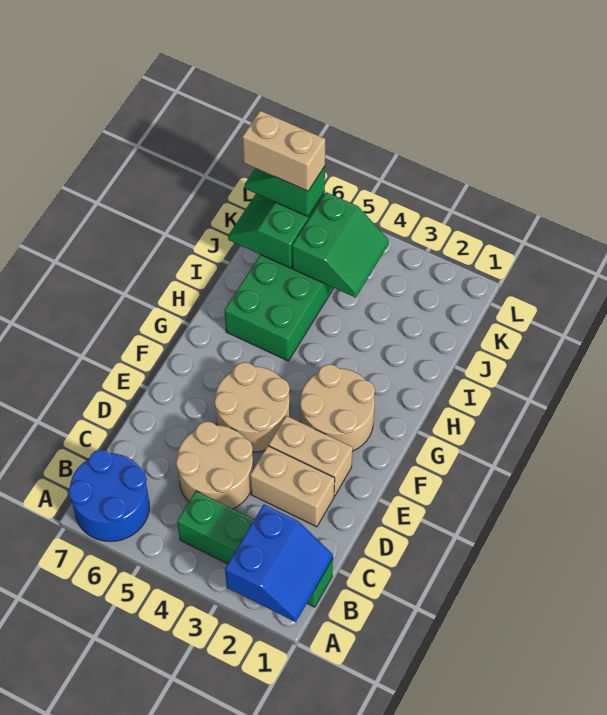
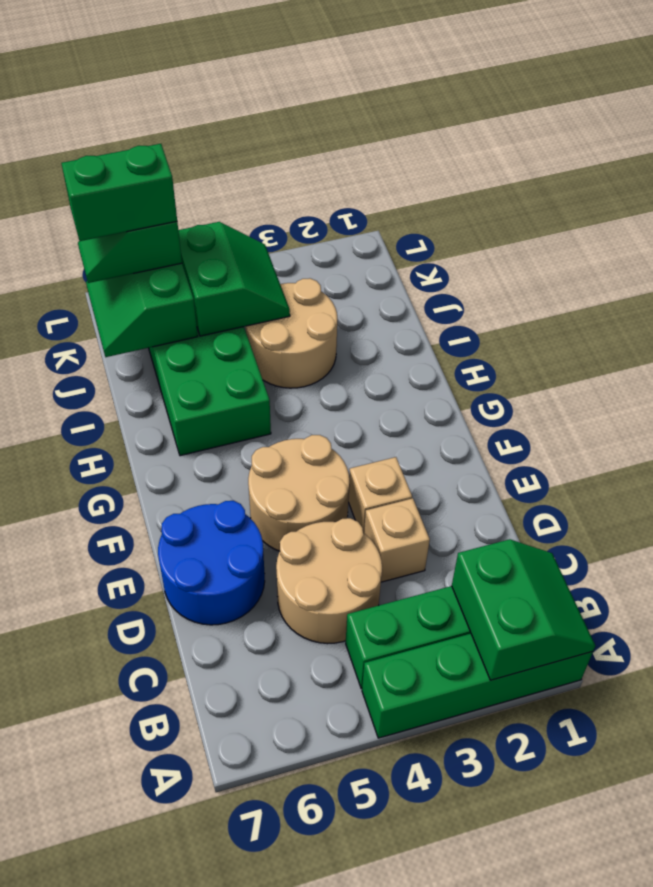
none -> green brick A1:A4 level 1
blue slope A1:B2 level 2 top 2 -> green slope A1:B2 level 2 top 2
blue round brick A6:B7 level 1 -> blue round brick D6:E7 level 1
tan brick D2:D3 level 1 -> tan brick D3 level 1
tan brick E2:E3 level 1 -> tan brick E3 level 1
tan round brick F2:G3 level 1 -> tan round brick I3:J4 level 1
tan brick K6:K7 level 4 -> green brick K6:K7 level 4

